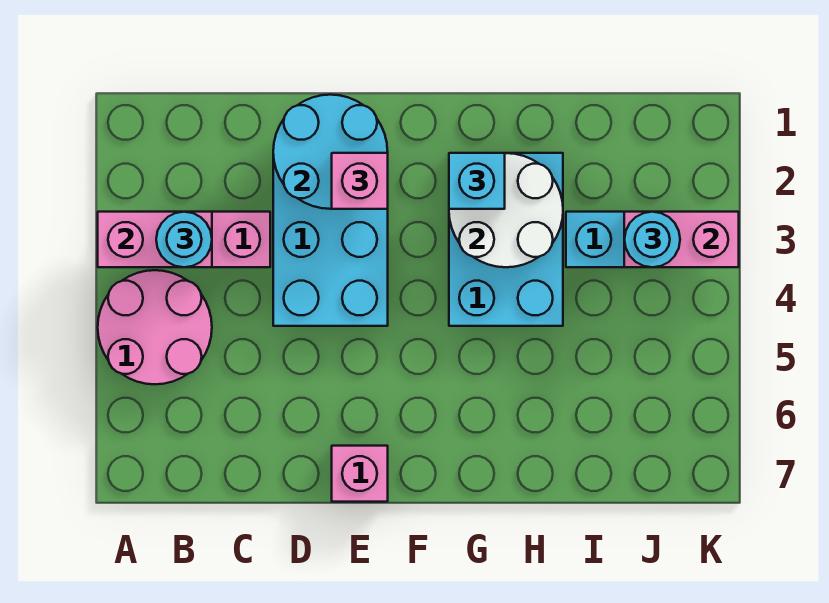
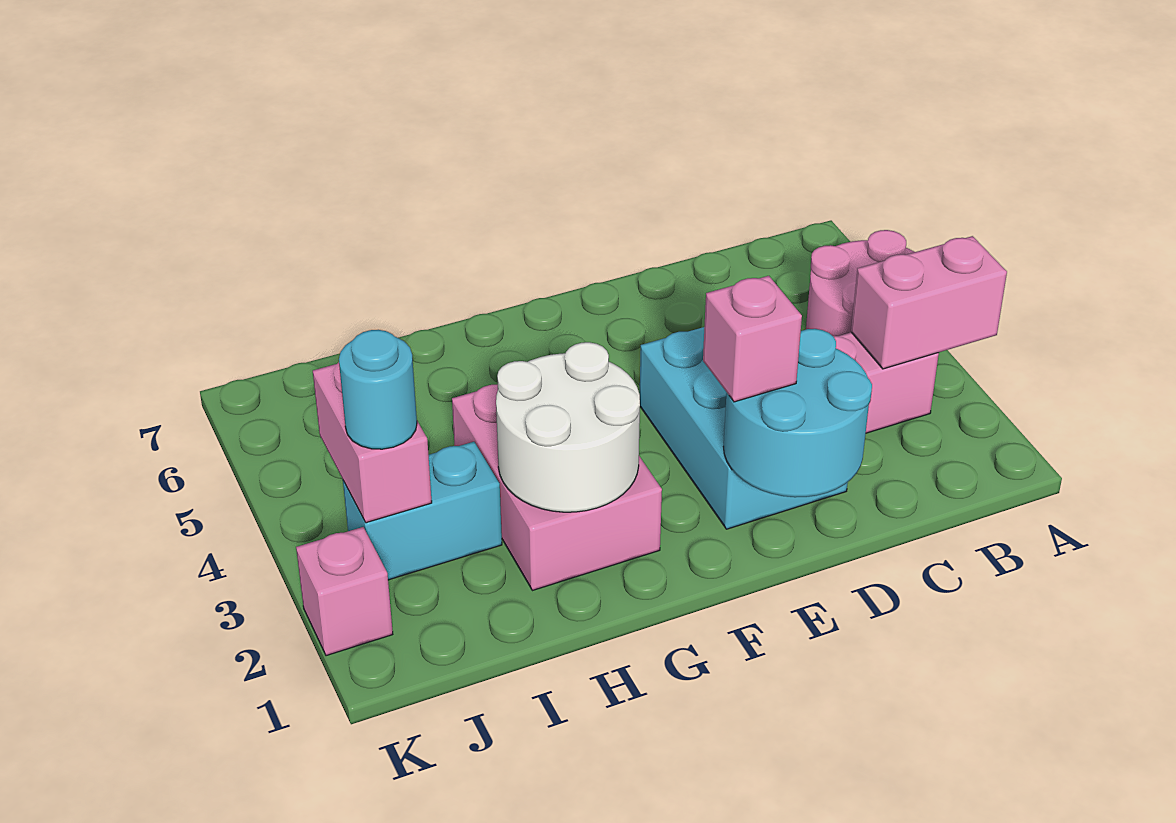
cyan round brick B3 level 3 -> none
pink brick E7 level 1 -> pink brick K2 level 1
cyan brick G2:H4 level 1 -> pink brick G2:H4 level 1
cyan brick G2 level 3 -> none
pink brick J3:K3 level 2 -> pink brick J3:J4 level 2

